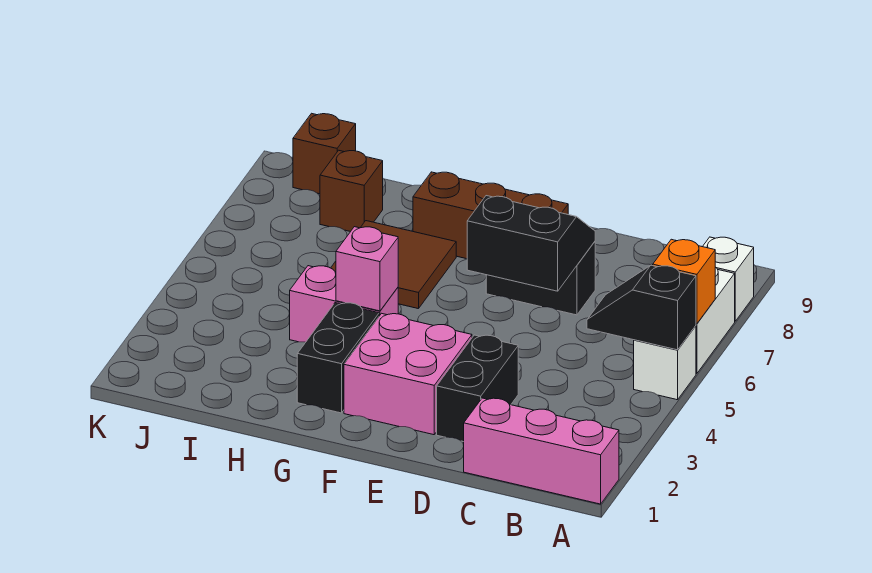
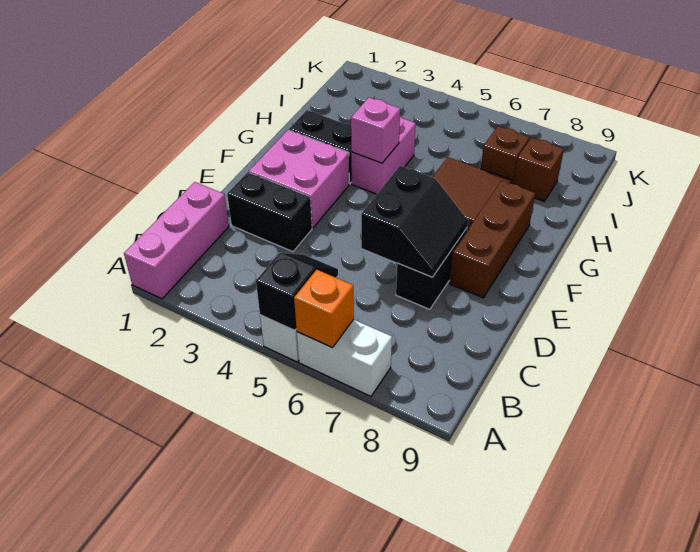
white brick A8 level 1 -> none
brown brick J9 level 1 -> brown brick I7 level 1

